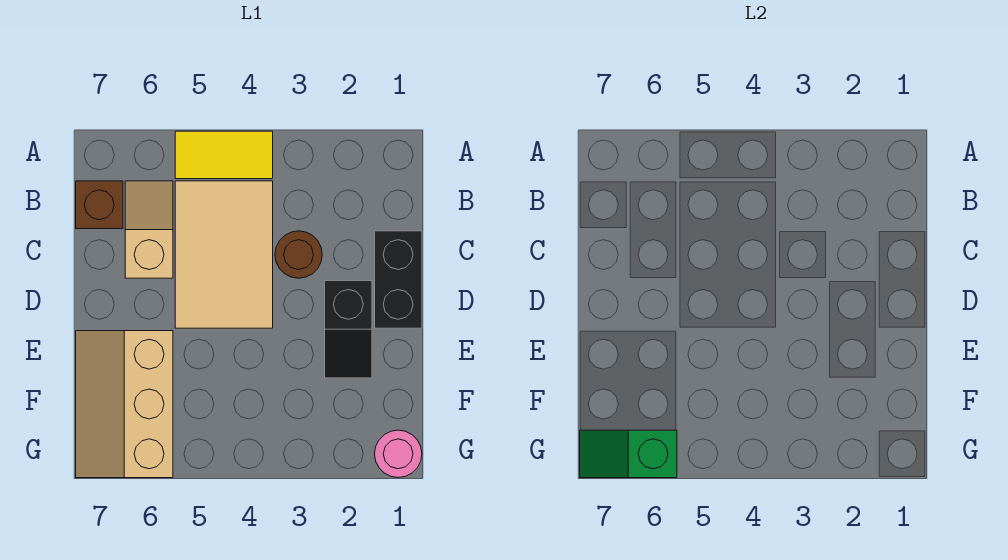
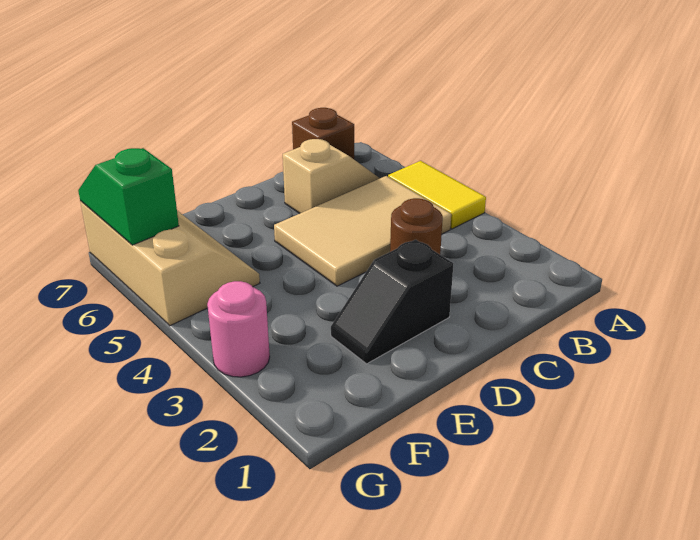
black brick C1:D1 level 1 -> none
tan slope E6:G7 level 1 top 6 -> tan slope F5:G7 level 1 top G
pink round brick G1 level 1 -> pink round brick G3 level 1

